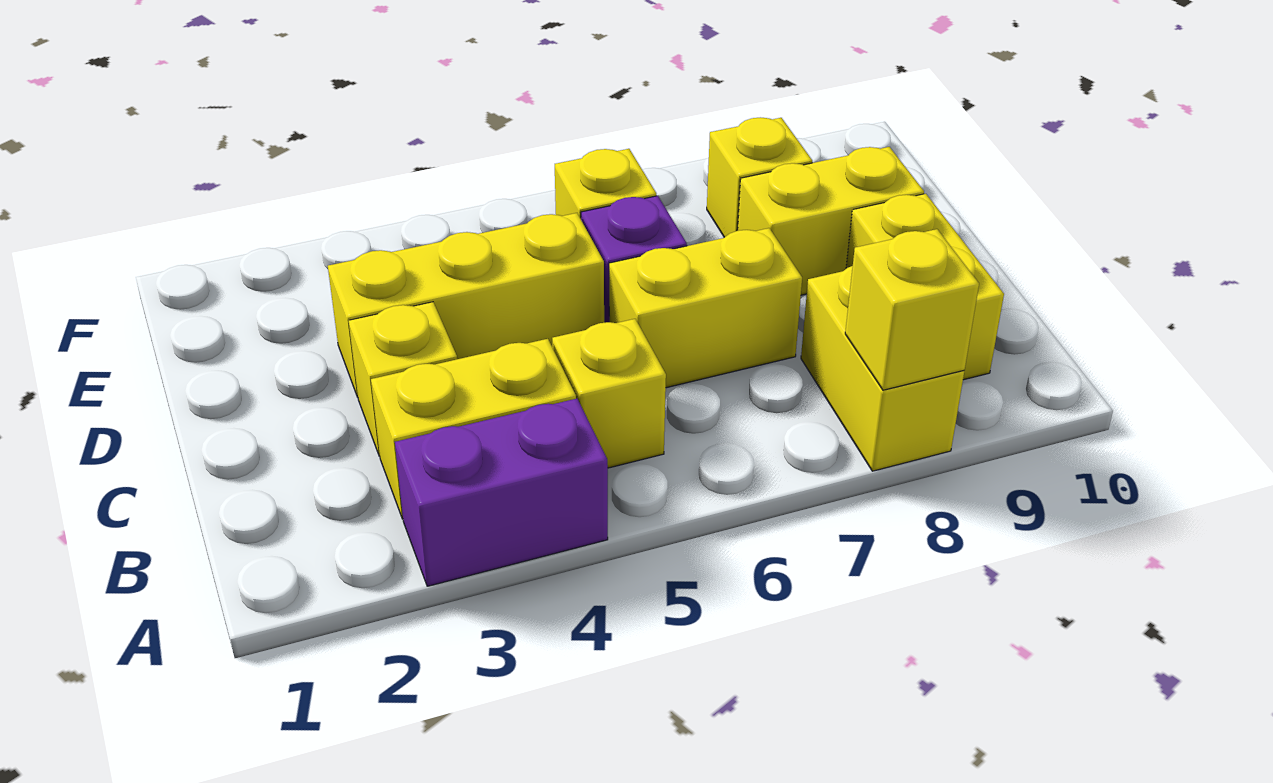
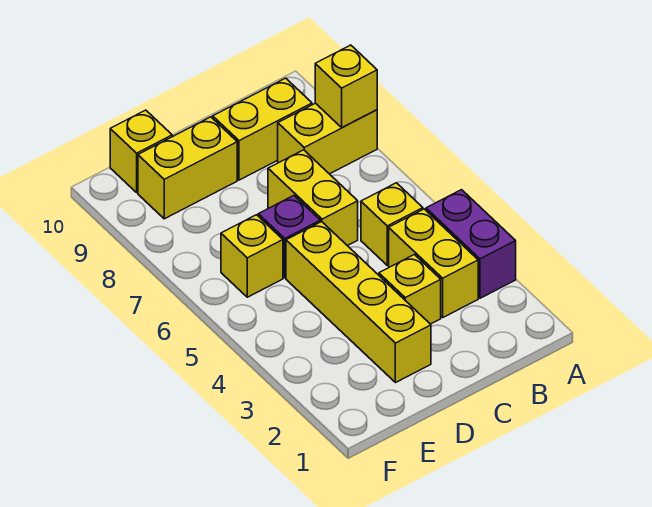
yellow brick D3:D5 level 1 -> yellow brick D2:D5 level 1
yellow brick D8:D9 level 1 -> yellow brick D9:E9 level 1
yellow brick E8 level 1 -> yellow brick E10 level 1

